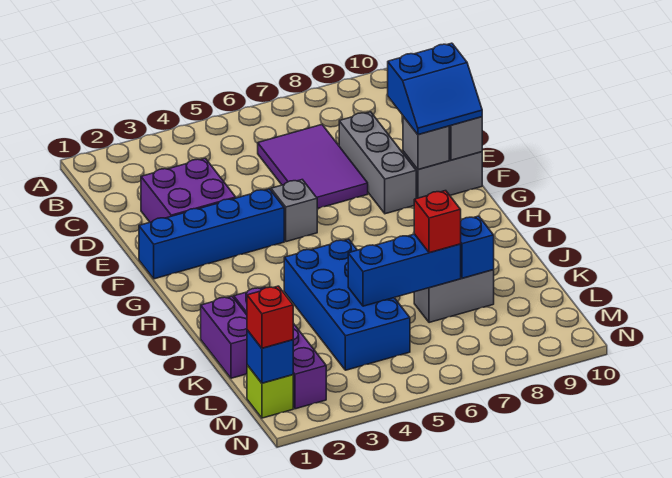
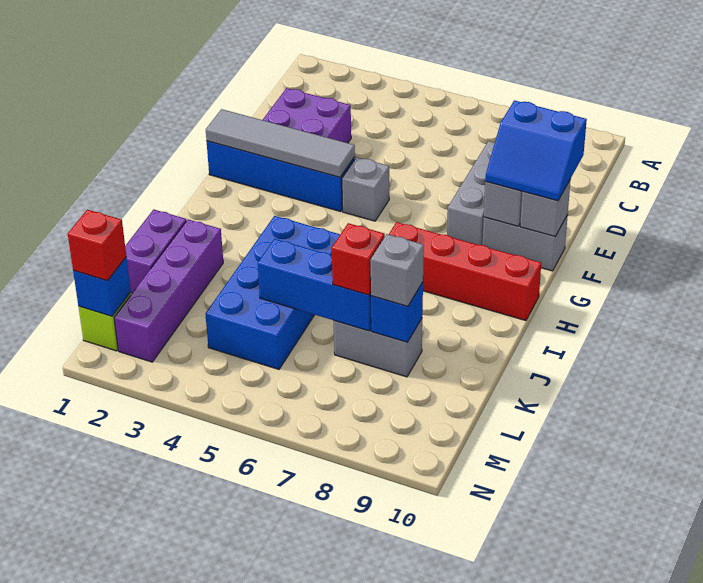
purple tile C6:E7 level 1 -> none
none -> grey tile F1:F4 level 2
none -> red brick H7:H10 level 1
none -> grey brick K8 level 3

